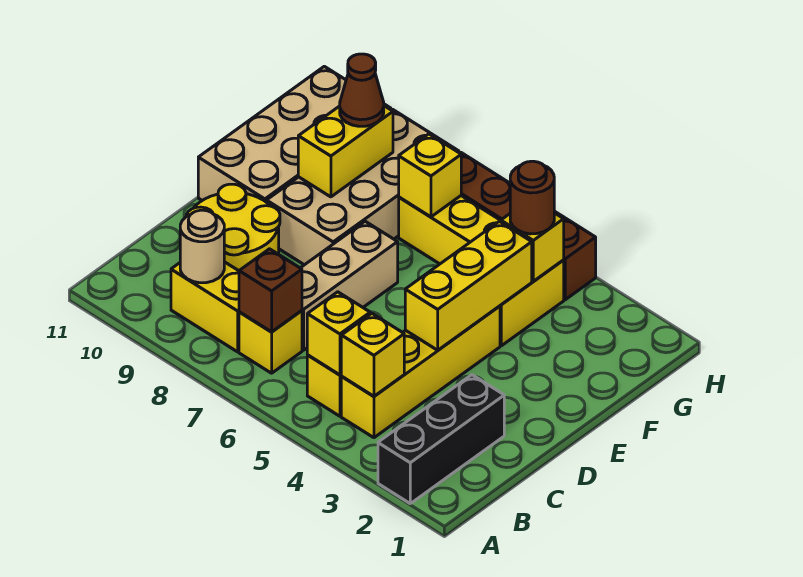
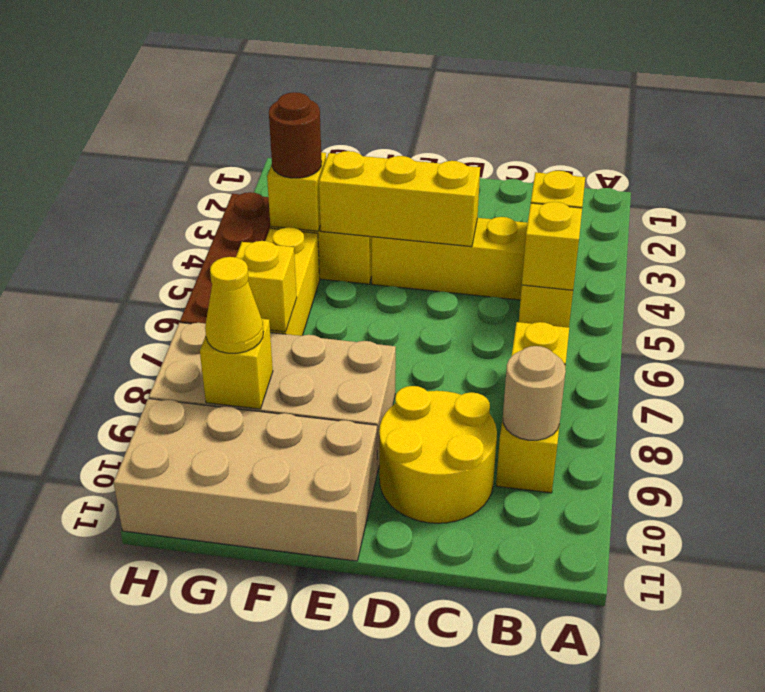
black brick A2:C2 level 1 -> none
brown brick B7 level 2 -> none
tan brick C7:E7 level 1 -> none
yellow brick F9:G9 level 2 -> yellow brick G9 level 2
brown cone G9 level 3 -> yellow cone G9 level 3

